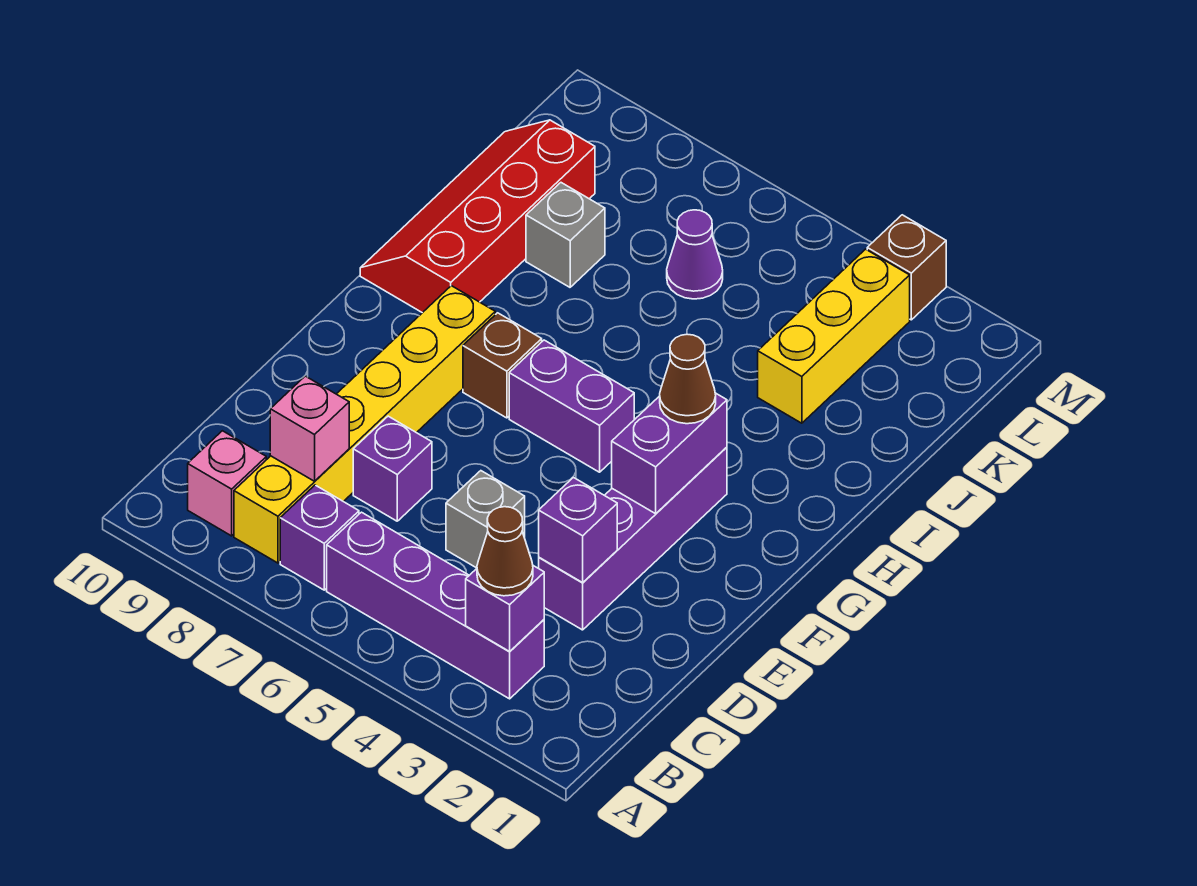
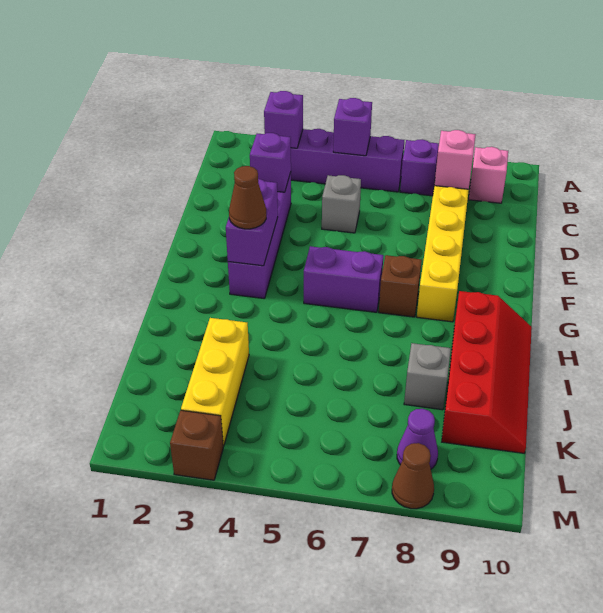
brown cone B3 level 3 -> brown cone M8 level 1
purple brick D7 level 1 -> purple brick B5 level 2
purple cone K6 level 1 -> purple cone L8 level 1

